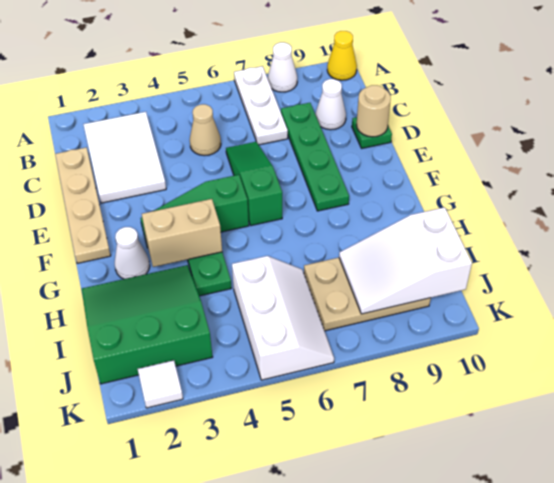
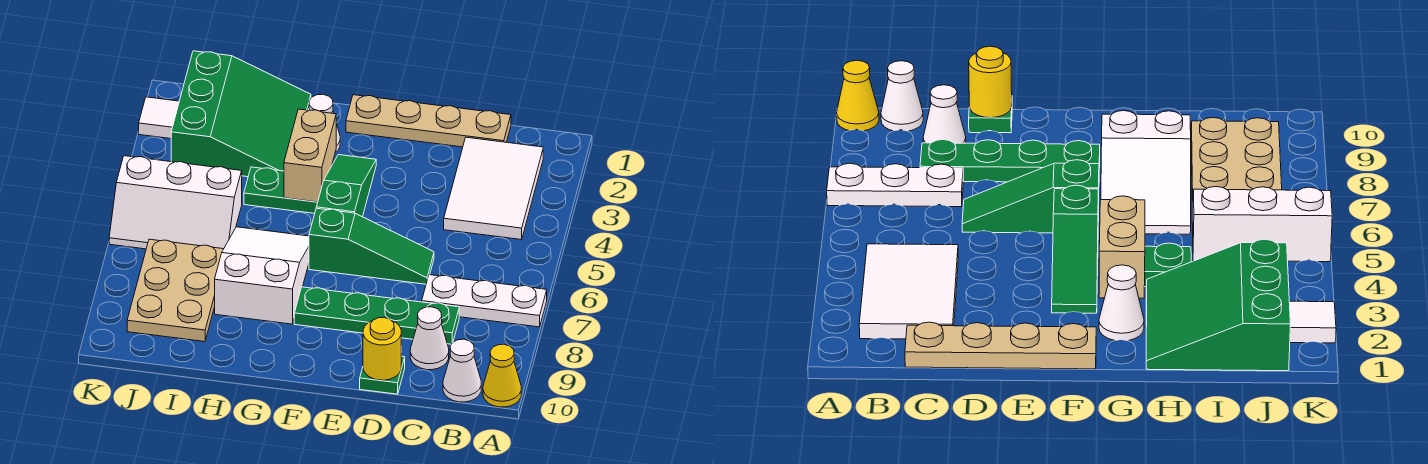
white cone A8 level 1 -> white cone B10 level 1
white tile B2:D3 level 1 -> white tile B2:C4 level 1
tan cone C5 level 1 -> none
tan round brick D10 level 2 -> yellow round brick D10 level 2
white slope I8:J10 level 2 top 10 -> white slope G6:H8 level 1 top 8

